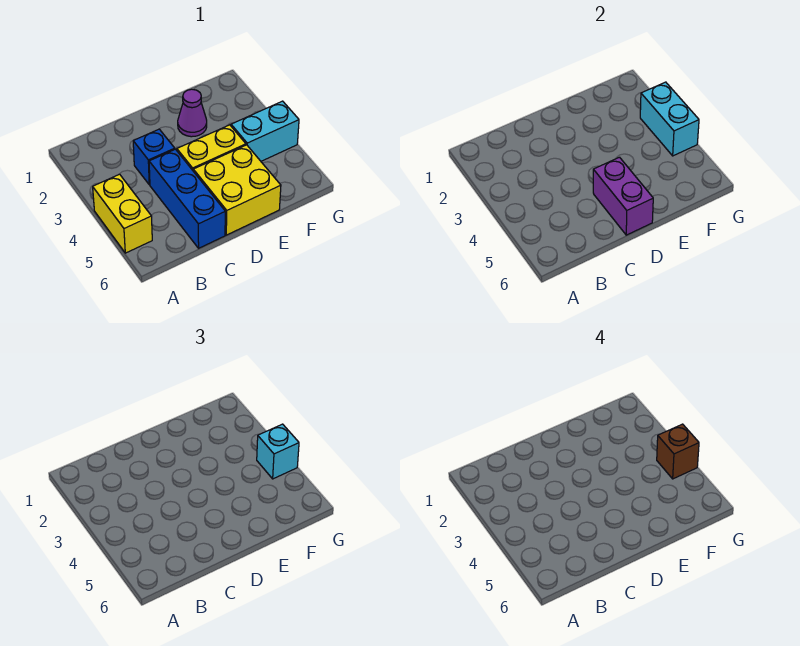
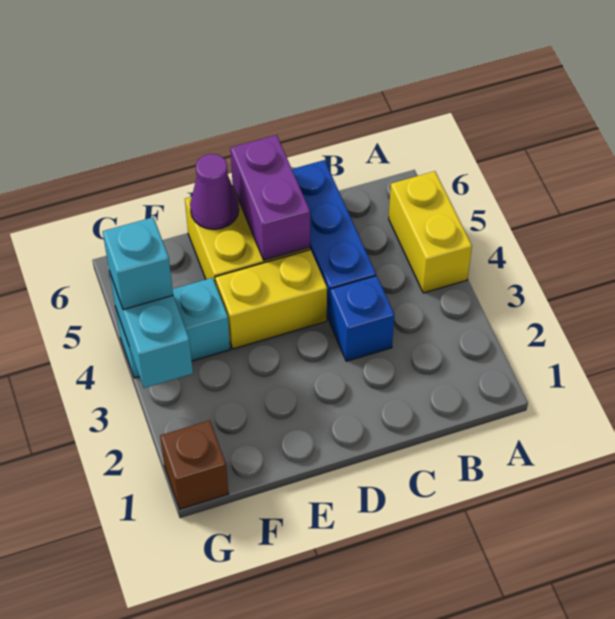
purple cone E2 level 1 -> purple cone E6 level 2
brown brick G4 level 4 -> brown brick G1 level 1

